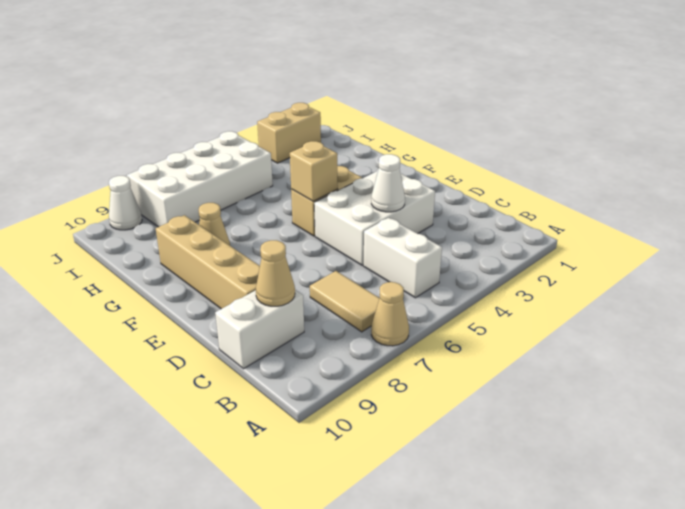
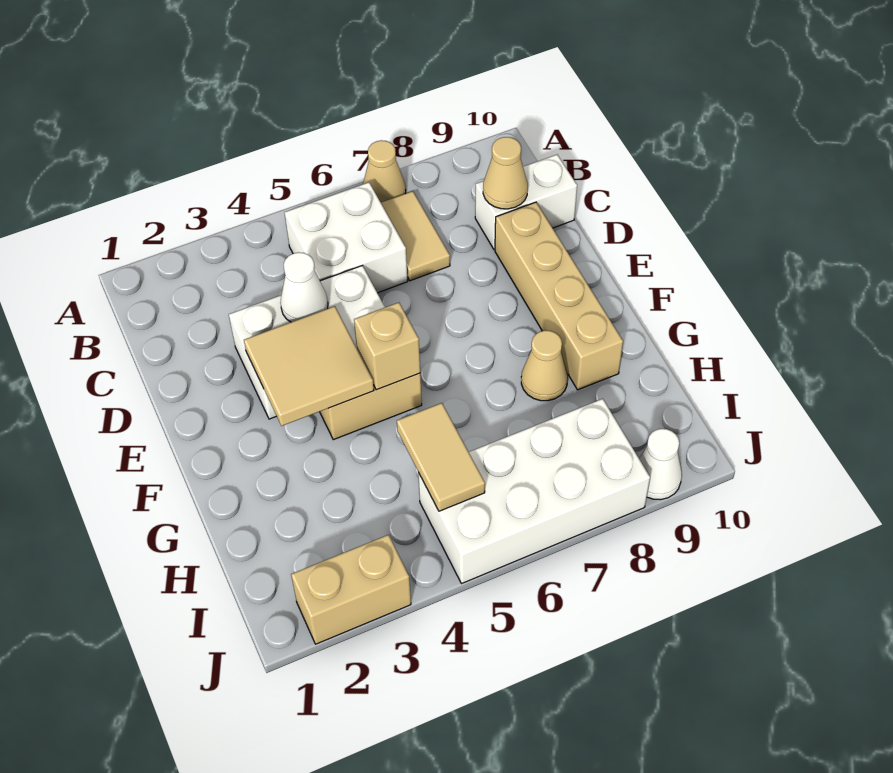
white brick B5:C5 level 1 -> white brick B5:C6 level 1
none -> tan tile E3:F4 level 2
none -> tan tile H5:I5 level 2

